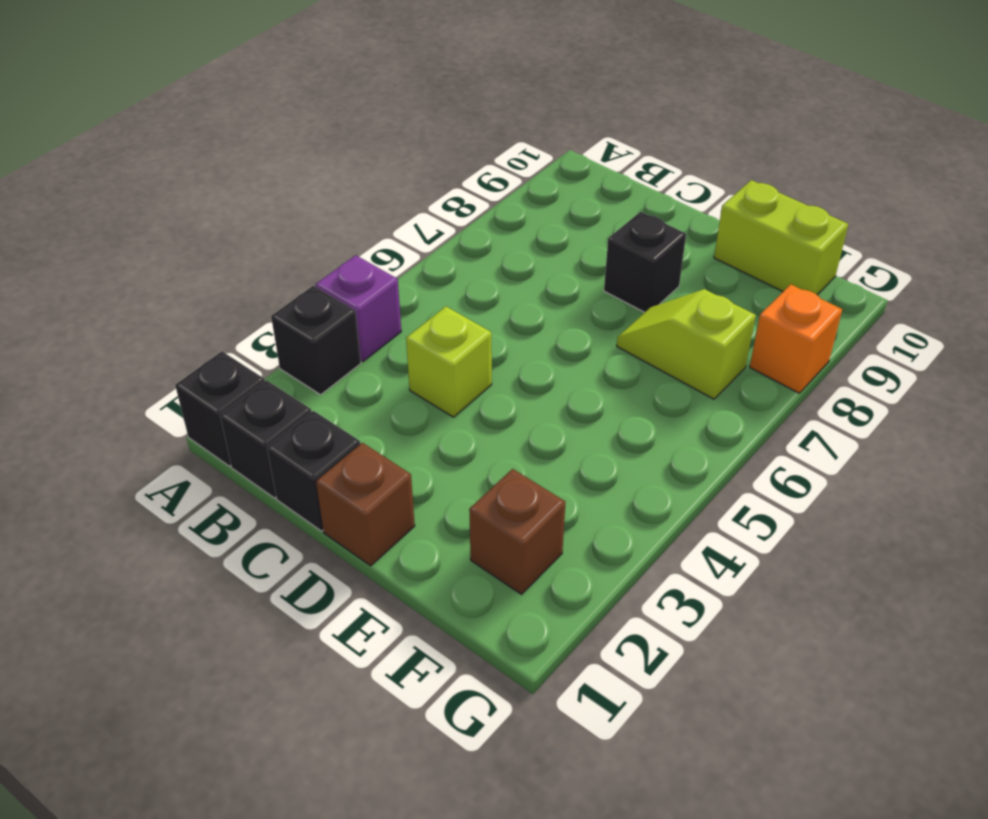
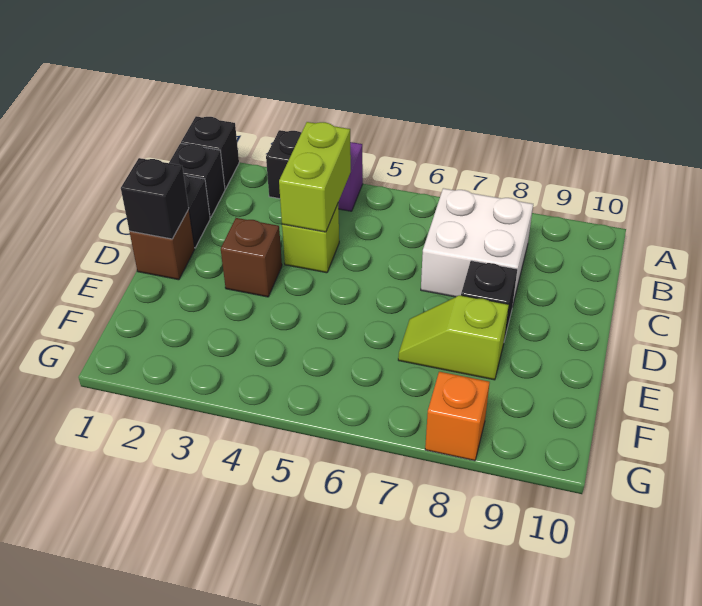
none -> white brick B7:C8 level 1
none -> black brick D1 level 2
lime slope E7:F7 level 1 top F -> lime slope E7:E8 level 1 top 8
lime brick E10:F10 level 1 -> lime brick B4:C4 level 2
brown brick F2 level 1 -> brown brick D3 level 1

